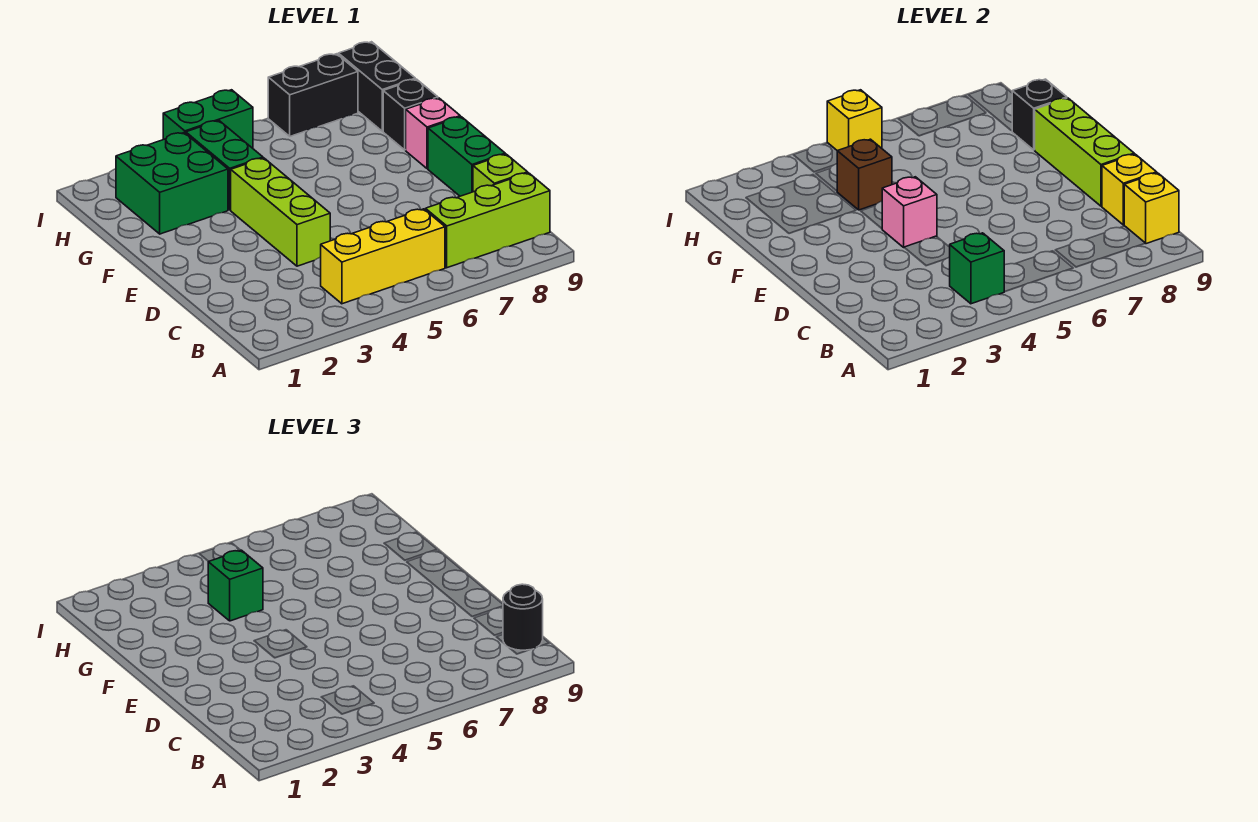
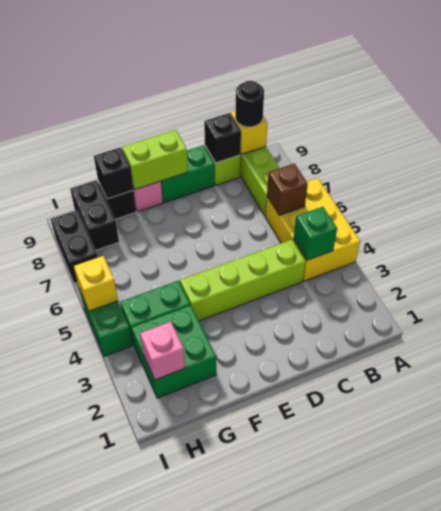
yellow brick B4:B6 level 1 -> yellow brick A4:B6 level 1
yellow brick C9 level 2 -> black brick C9 level 2
lime brick D4:F4 level 1 -> lime brick C4:F4 level 1
lime brick D9:F9 level 2 -> lime brick E9:F9 level 2
pink brick E4 level 2 -> pink brick H2 level 2
brown brick G4 level 2 -> brown brick B6 level 2
green brick G4 level 3 -> none
black brick H9:I9 level 1 -> black brick H8:H9 level 1

